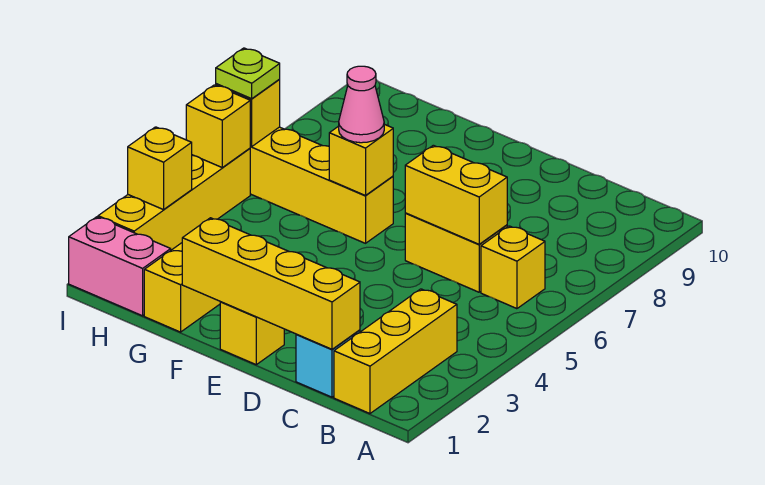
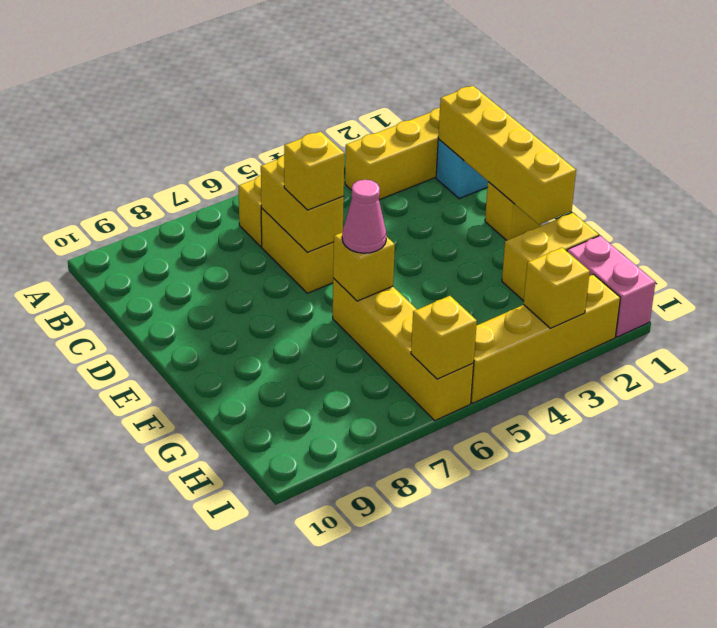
yellow brick I5 level 2 -> yellow brick D6 level 3
lime plate I6 level 3 -> none

